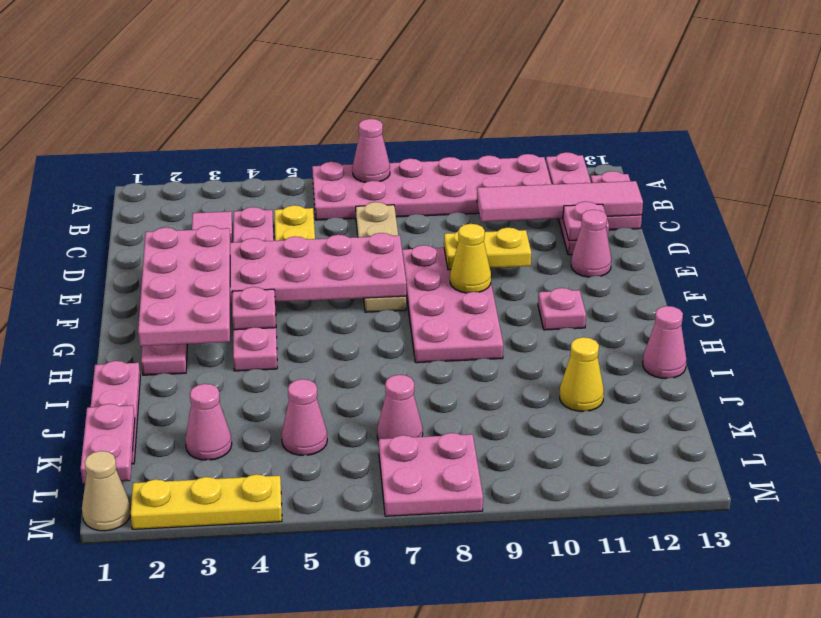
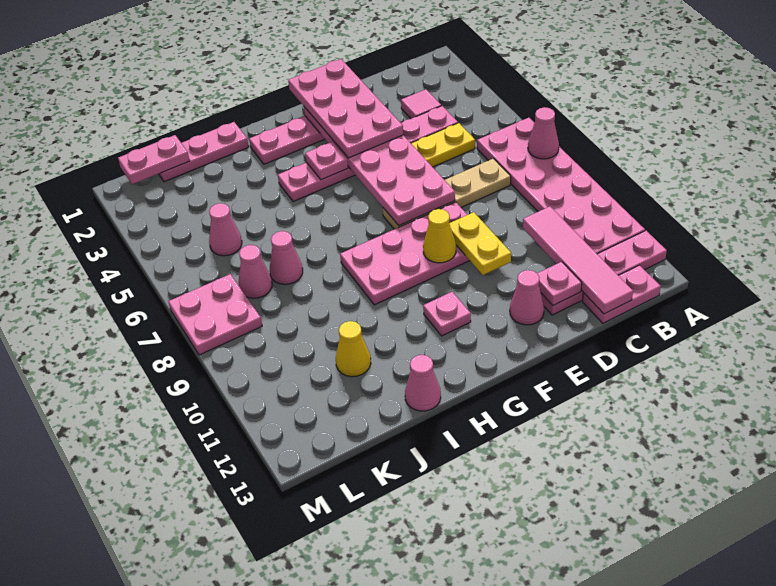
pink plate E2:H3 level 3 -> pink plate E1:F4 level 3
pink cone K3 level 1 -> pink cone J7 level 1
tan cone M1 level 1 -> none
yellow plate M2:M4 level 1 -> none

